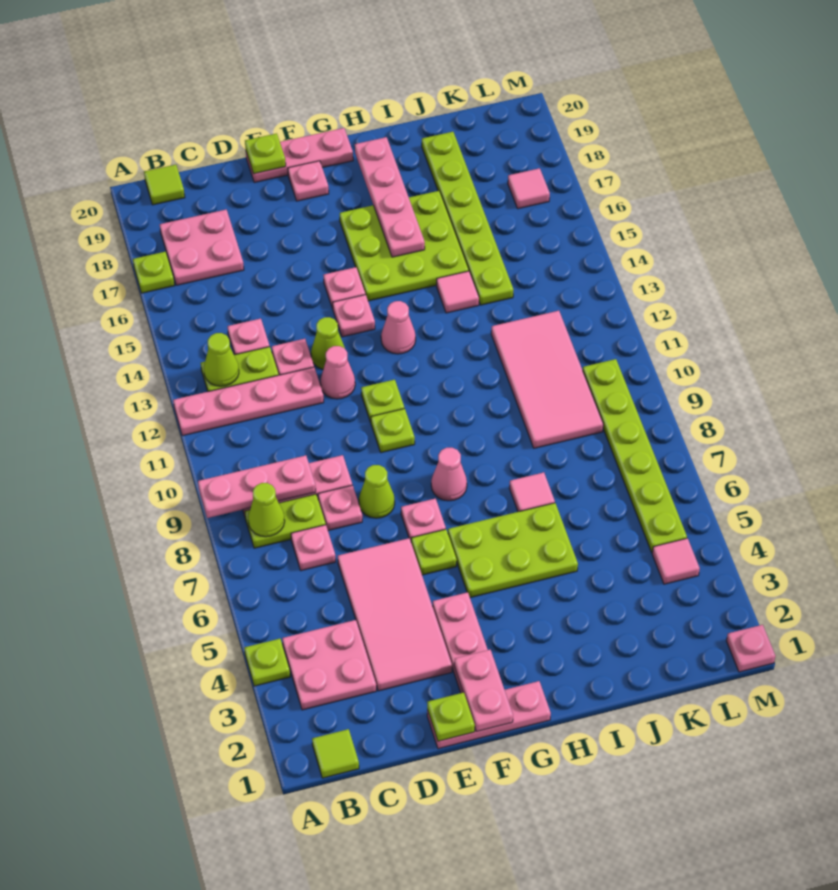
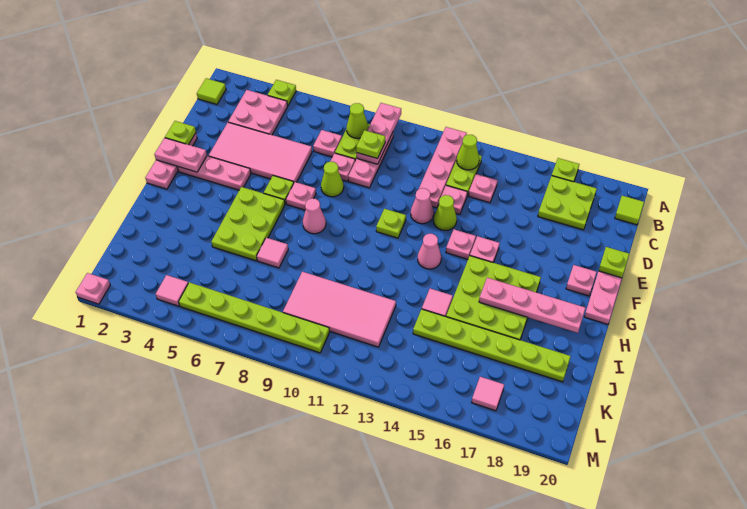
pink plate B17:C18 level 1 -> lime plate B17:C18 level 1
lime plate F10 level 1 -> lime plate C9 level 3

